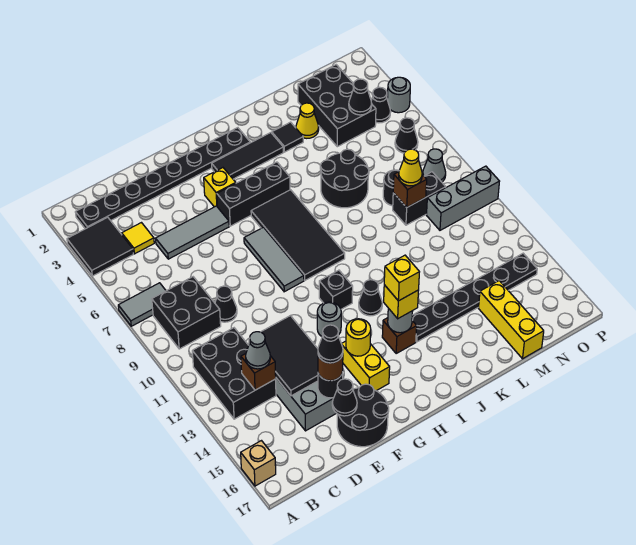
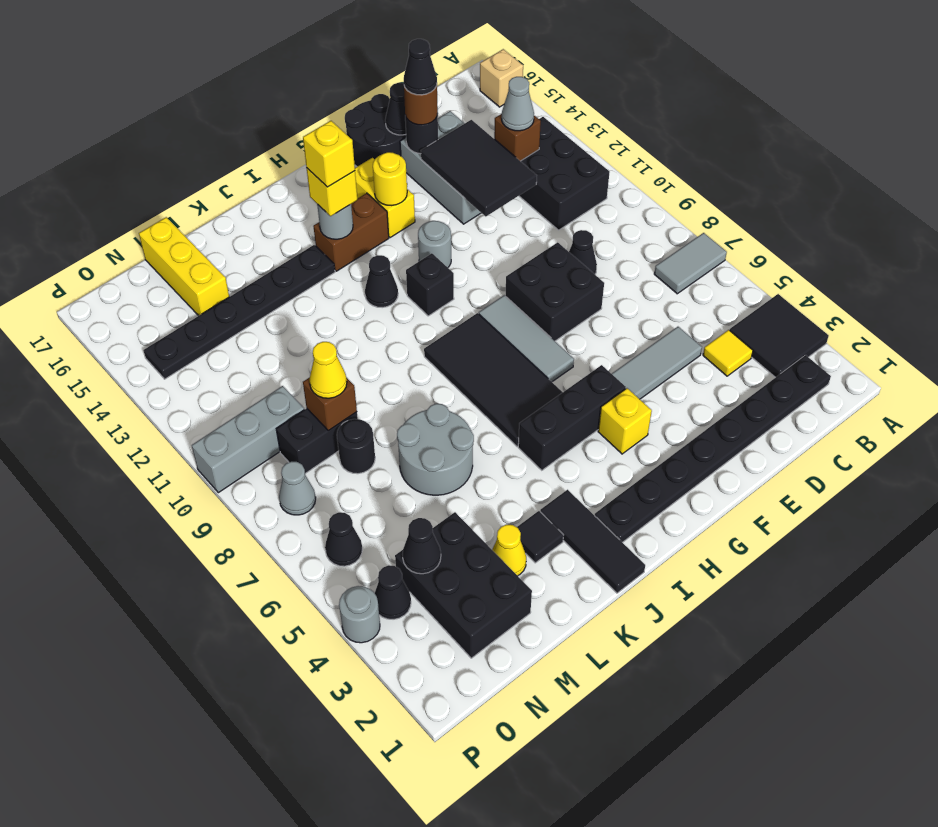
black brick B8:C9 level 1 -> black brick E8:F9 level 1
black tile H3:J3 level 1 -> black tile J1:J3 level 1
brown brick I14 level 1 -> brown brick H14:I14 level 1
black round brick K6:L7 level 1 -> grey round brick K6:L7 level 1

